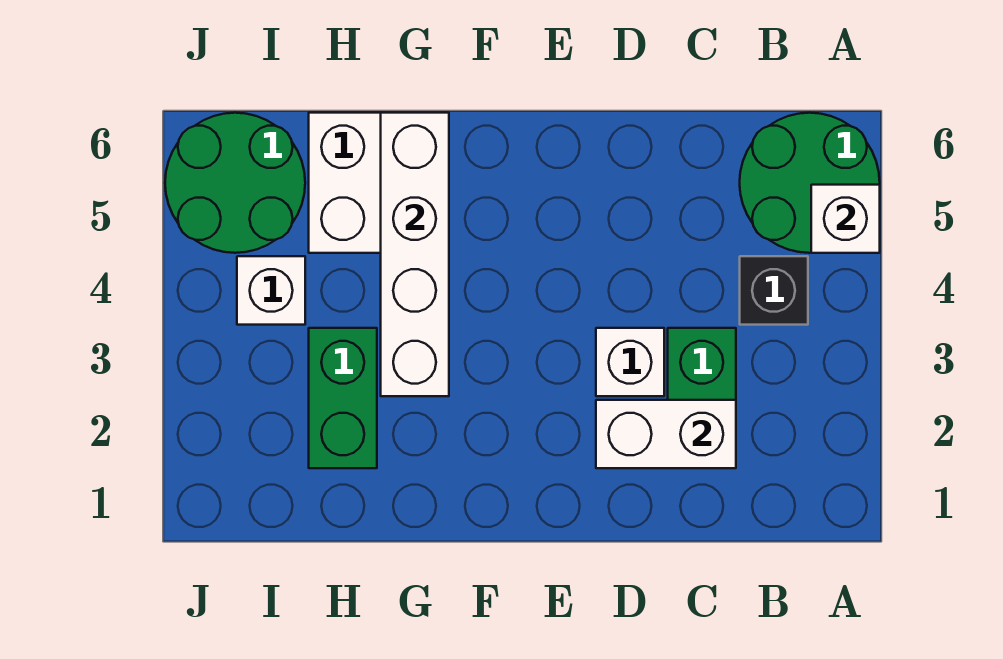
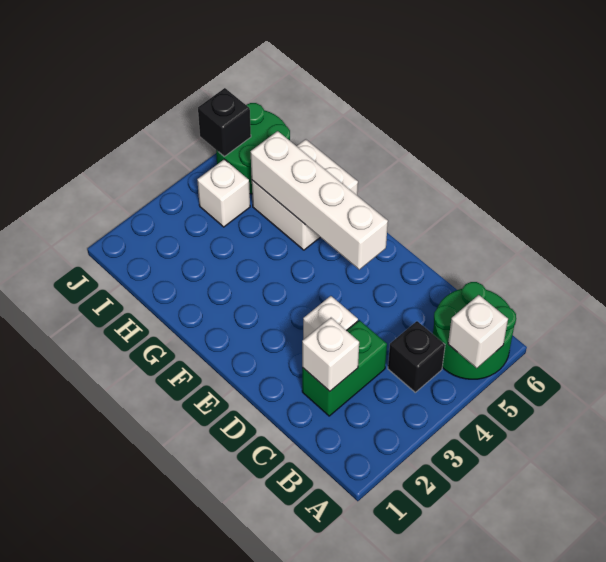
white brick C2:D2 level 2 -> white brick C2 level 2
white brick G3:G6 level 2 -> white brick E5:H5 level 2
green brick H2:H3 level 1 -> none
none -> black brick J5 level 2

